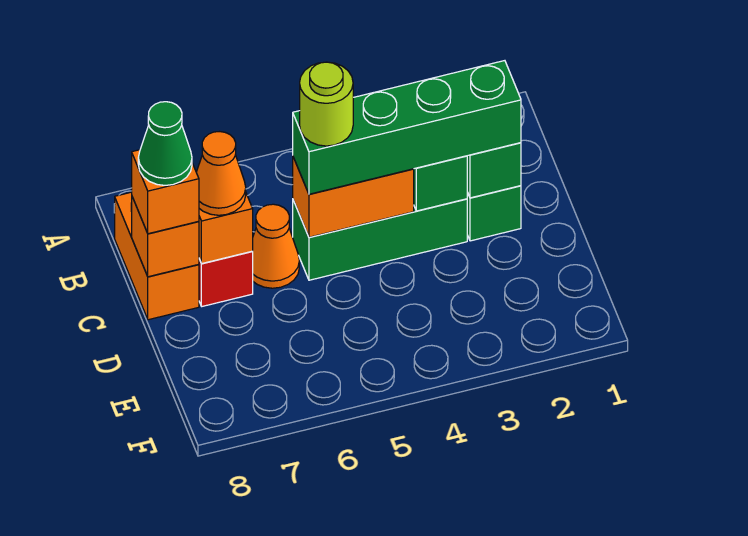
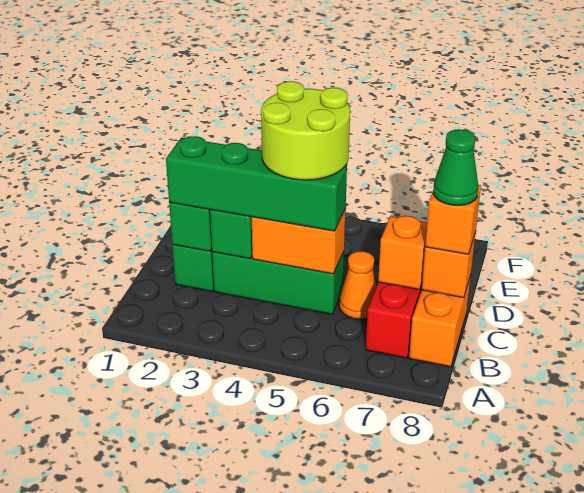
lime round brick C5 level 4 -> lime round brick C4:D5 level 4
orange cone C7 level 3 -> none

